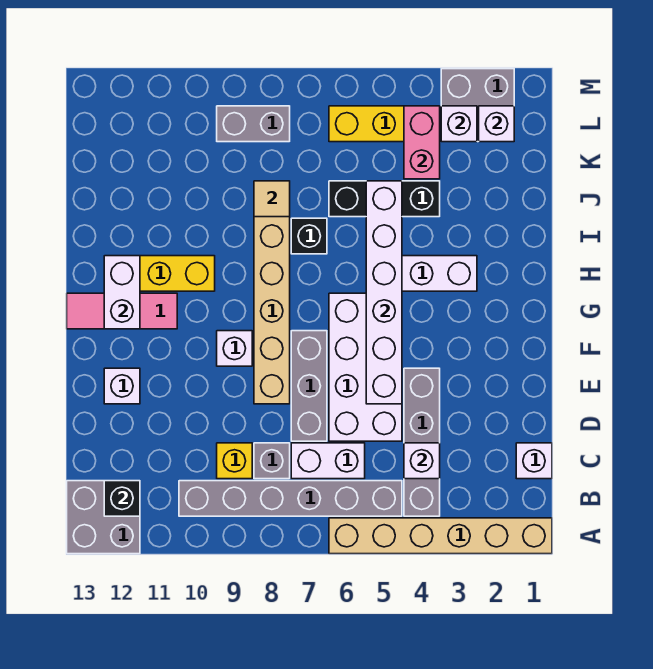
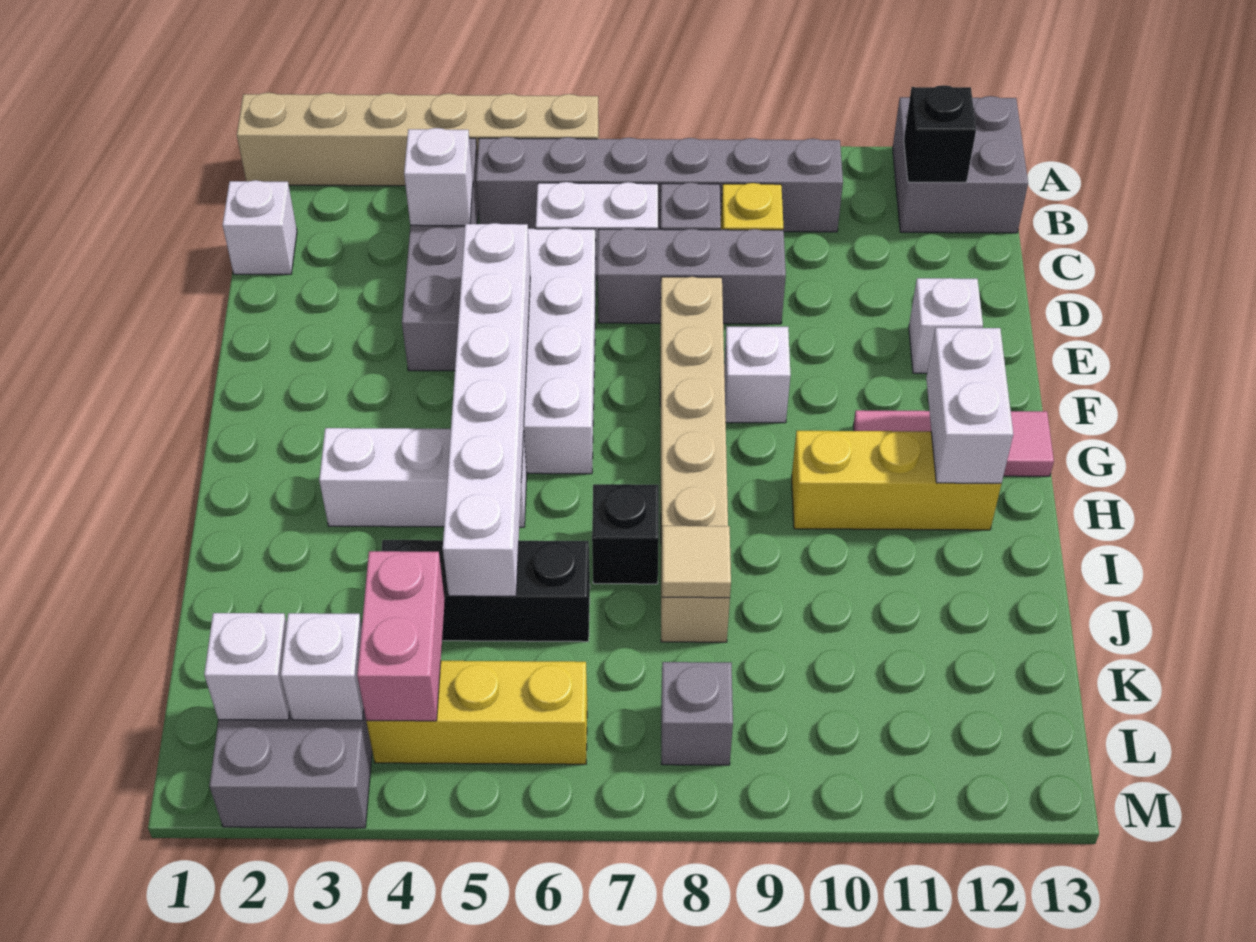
grey brick D7:F7 level 1 -> grey brick D7:D9 level 1
grey brick L8:L9 level 1 -> grey brick L8 level 1

